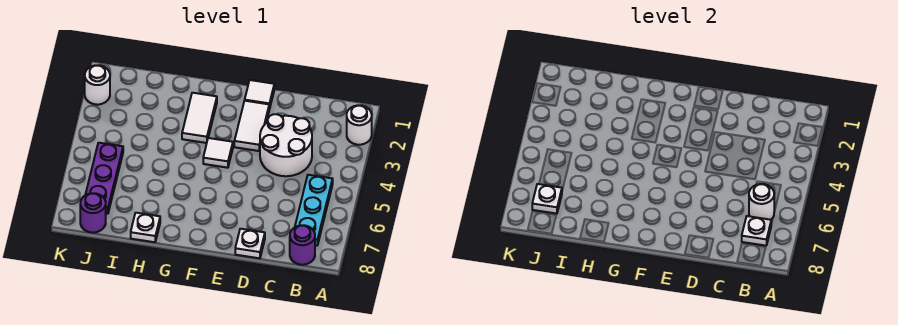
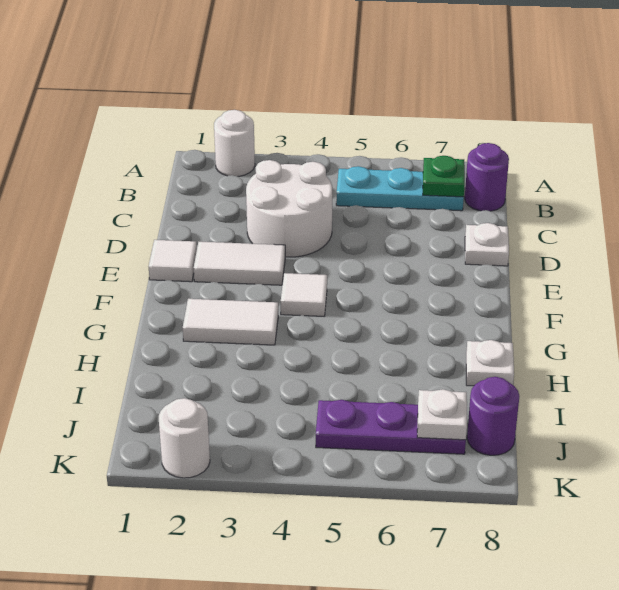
white round brick B6 level 2 -> none
white plate B7 level 2 -> green plate B7 level 2

